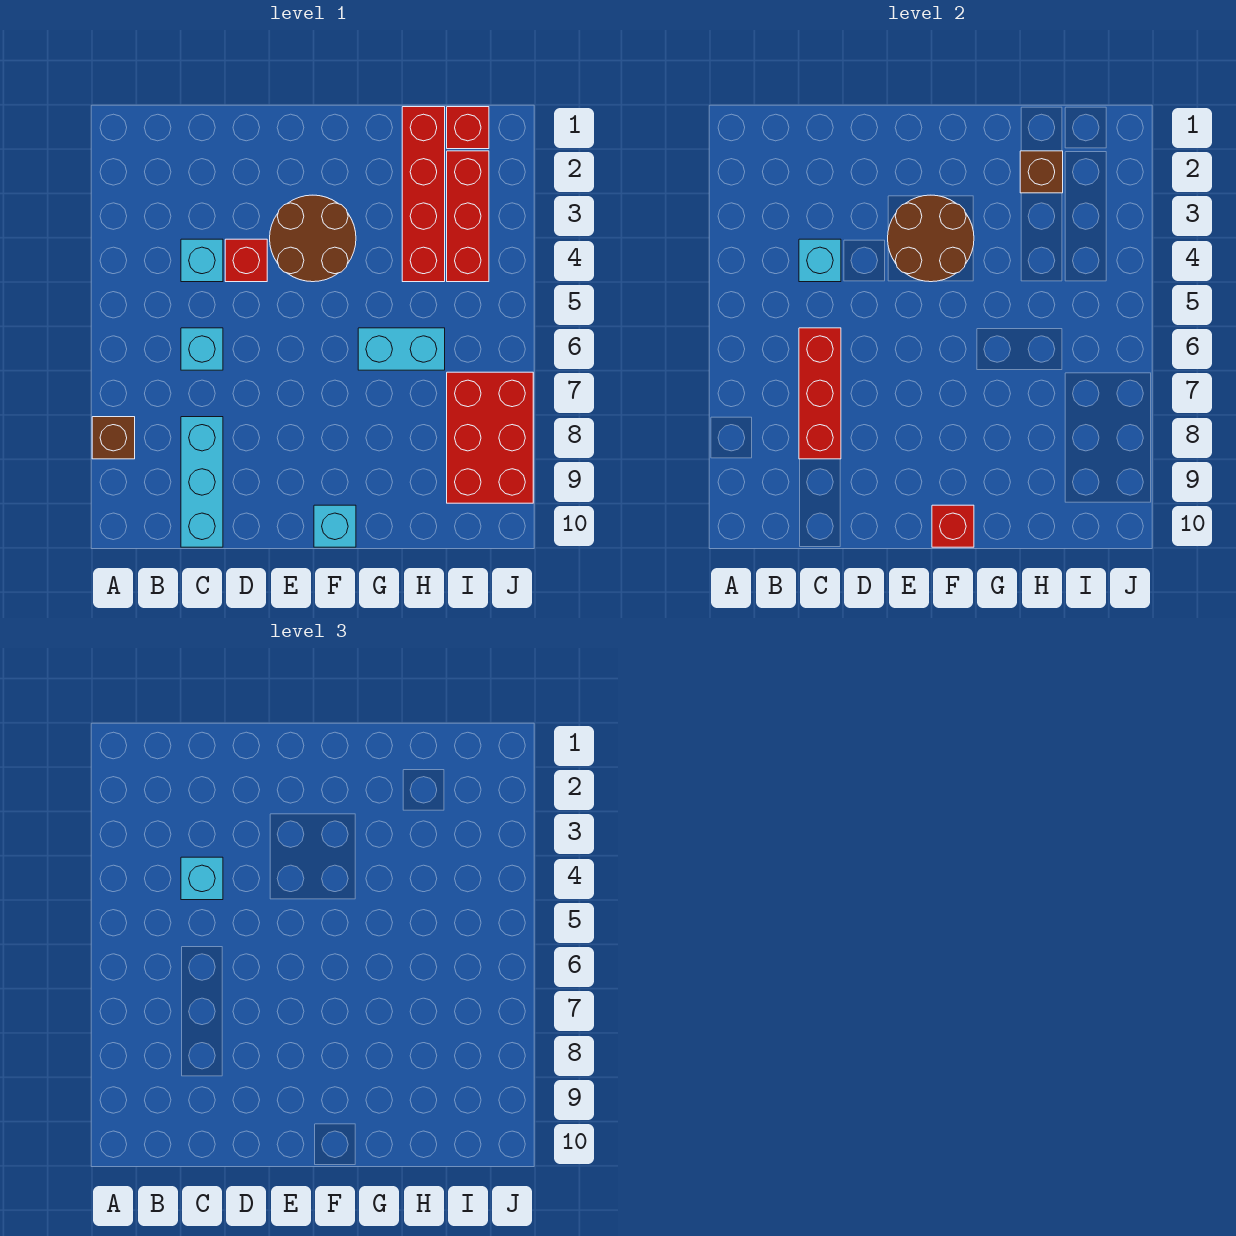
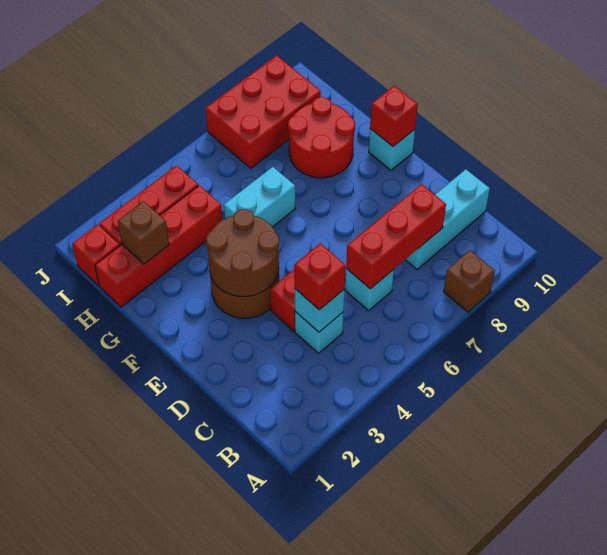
cyan brick C4 level 3 -> red brick C4 level 3
cyan brick G6:H6 level 1 -> cyan brick G5:G6 level 1
none -> red round brick G8:H9 level 1

